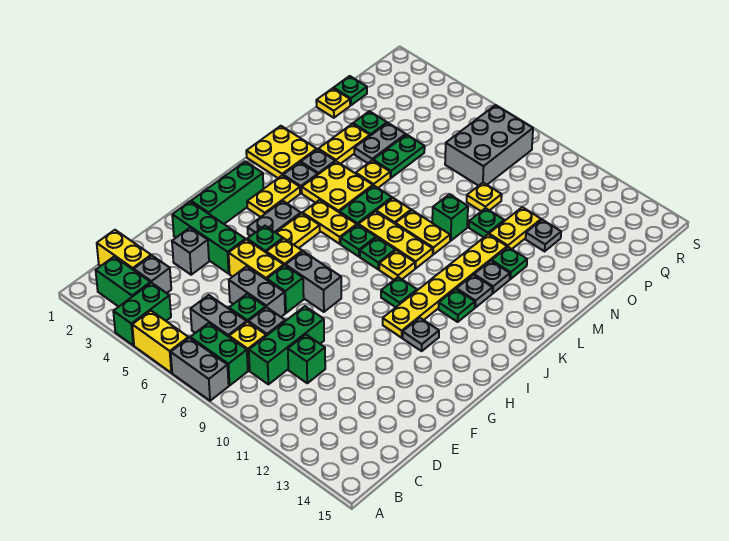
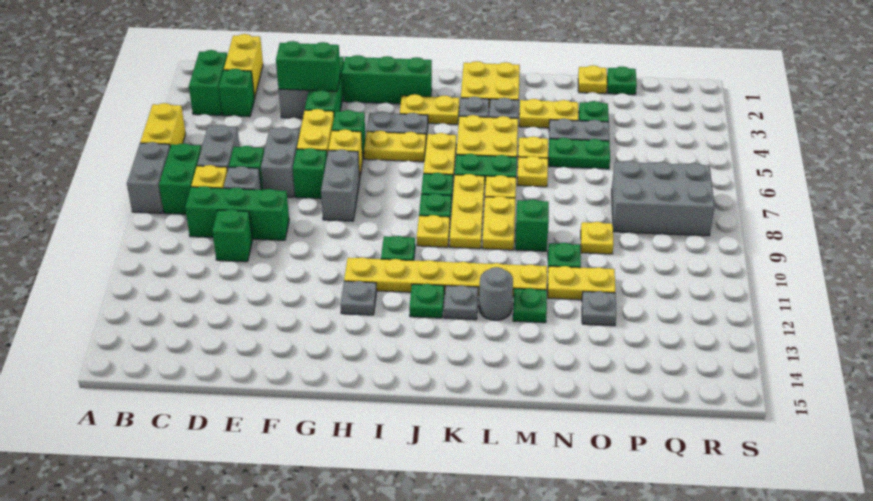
green brick A4:B4 level 1 -> green brick E3:F3 level 2
grey brick C3 level 1 -> green brick C3 level 1
grey plate L12 level 1 -> grey round brick L12 level 1
none -> yellow plate M6 level 1

